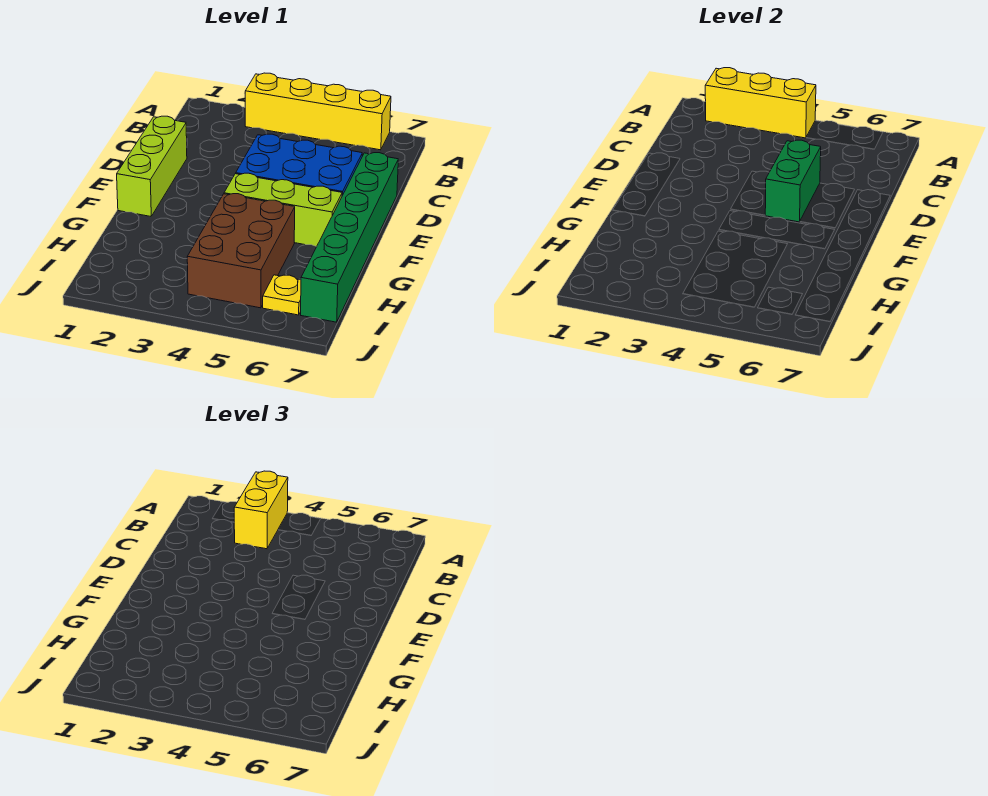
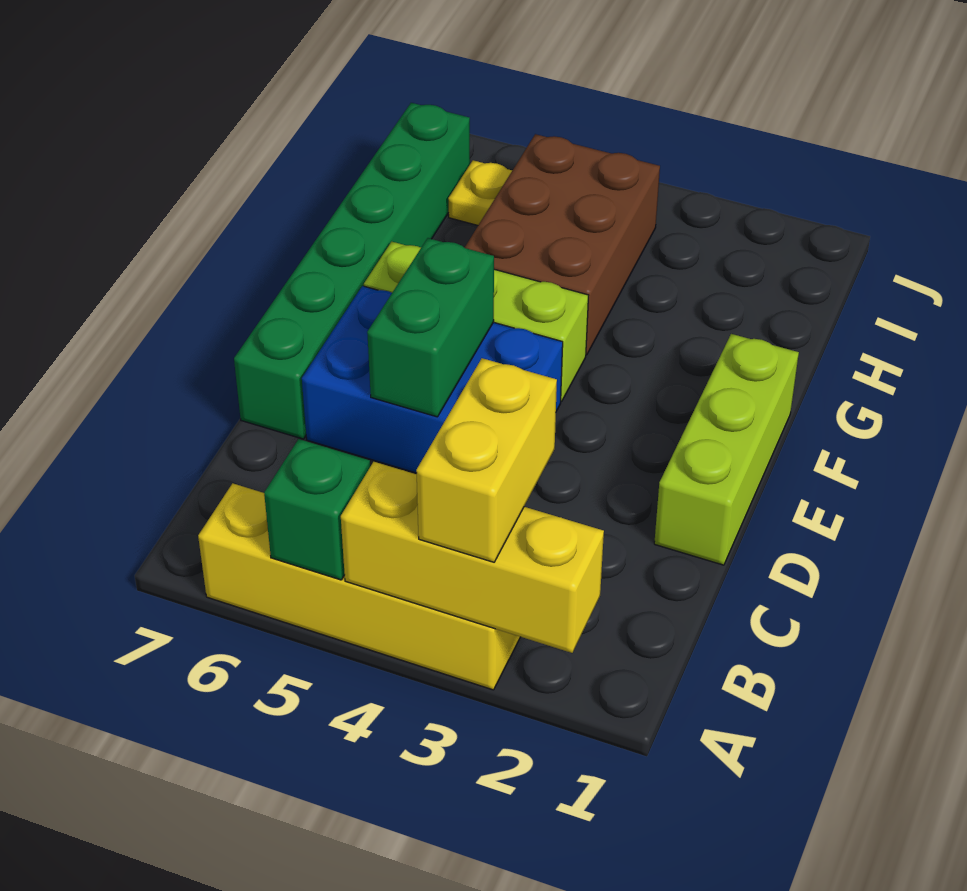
none -> green brick A5 level 2

